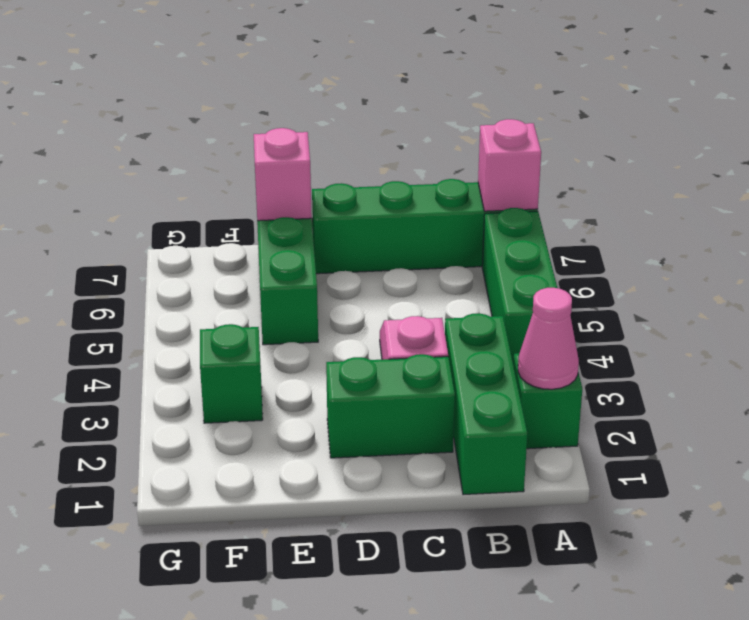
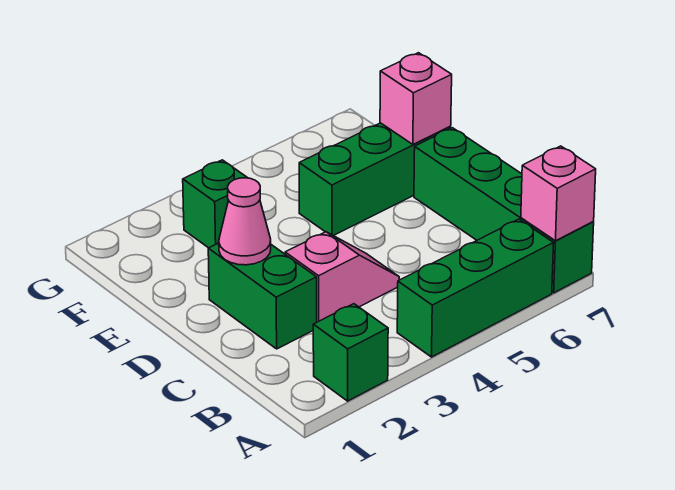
pink cone A2 level 2 -> pink cone D2 level 2
green brick B1:B3 level 1 -> none

